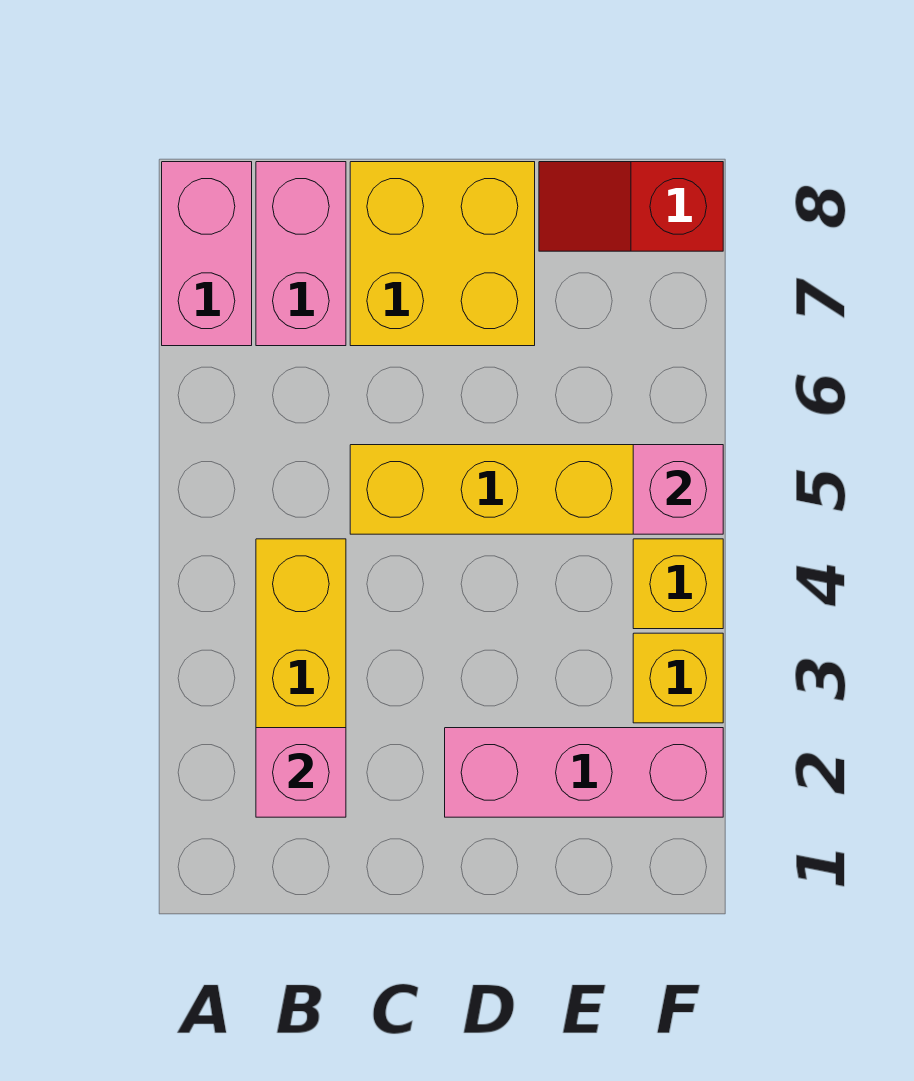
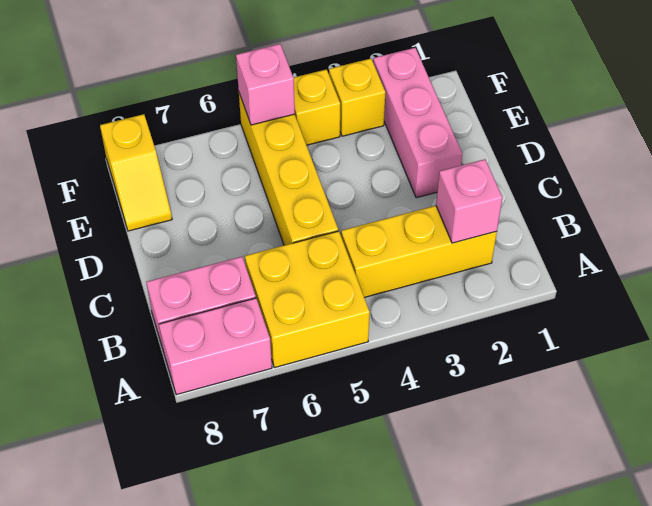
yellow brick C7:D8 level 1 -> yellow brick A5:B6 level 1
red slope E8:F8 level 1 top F -> yellow slope E8:F8 level 1 top F

